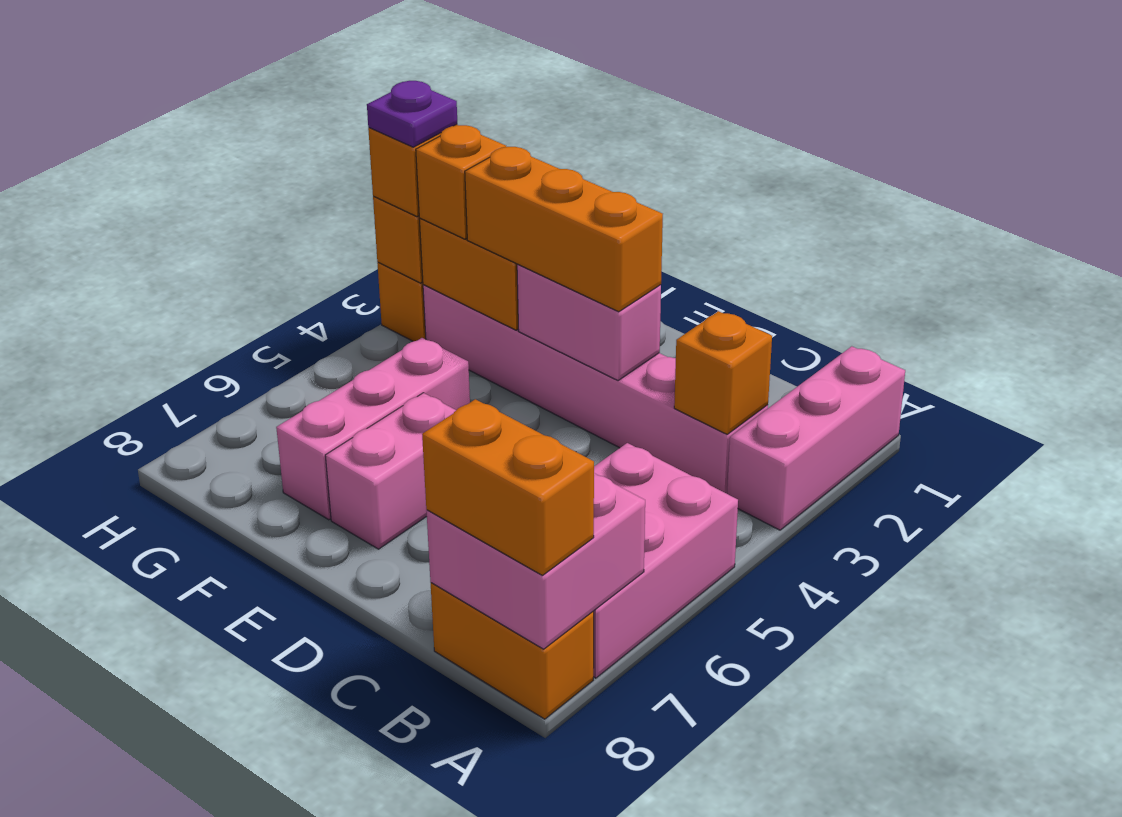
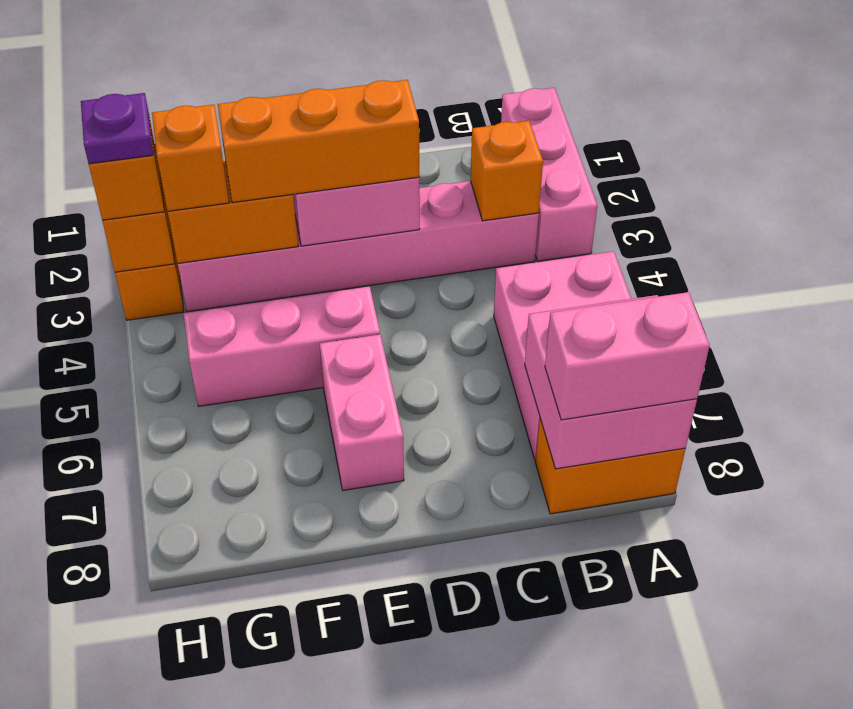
orange brick A8:B8 level 3 -> pink brick A8:B8 level 3
pink brick F5:F7 level 1 -> pink brick E5:G5 level 1

